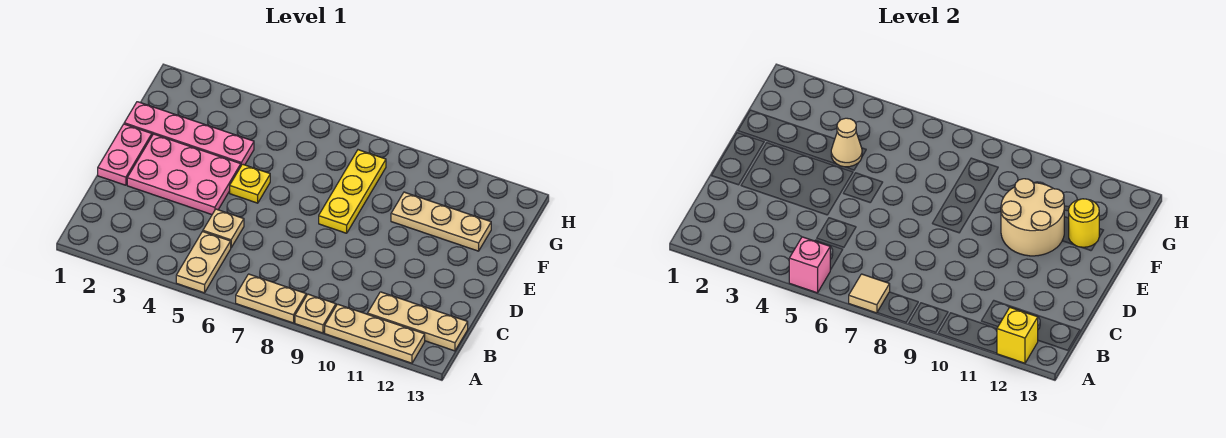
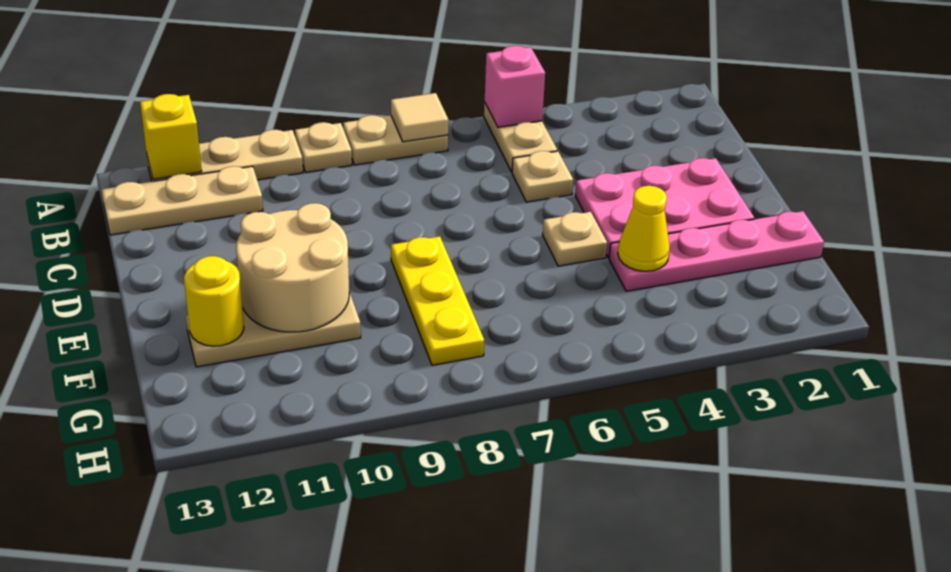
pink plate D1:E1 level 1 -> none
yellow plate E5 level 1 -> tan plate E5 level 1
tan cone F4 level 2 -> yellow cone F4 level 2

